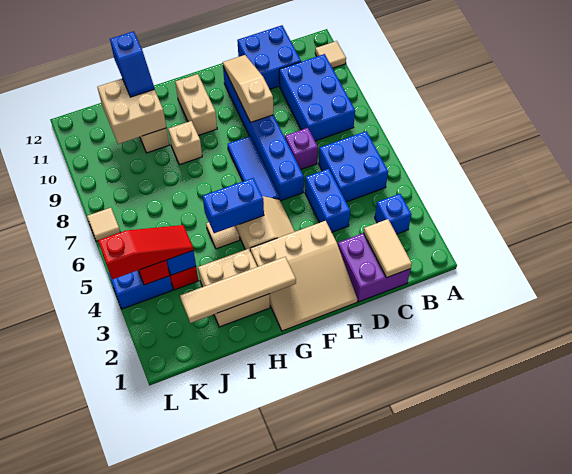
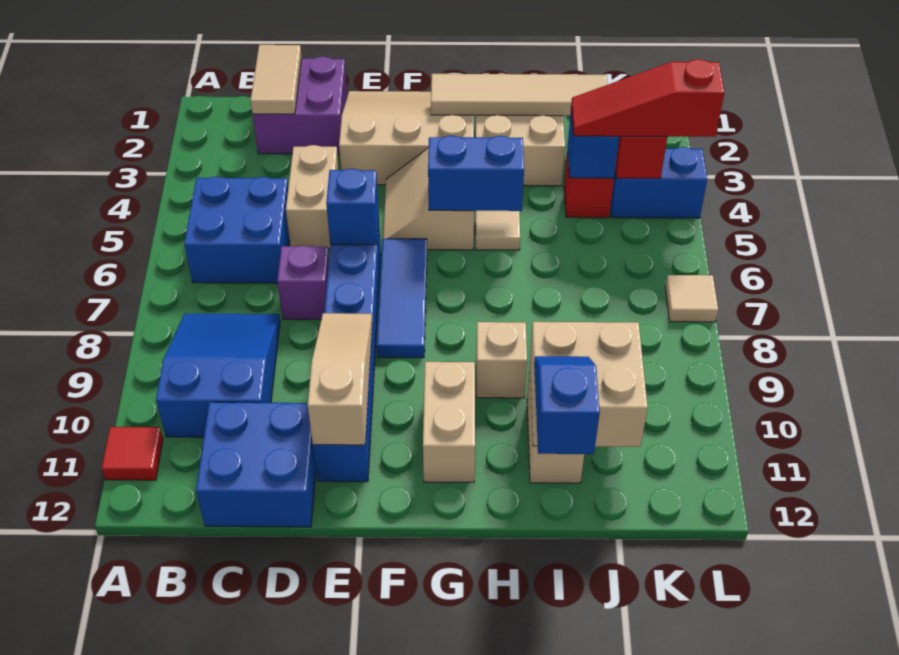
tan tile A11 level 1 -> red tile A11 level 1
blue brick B3 level 1 -> blue brick E6 level 2
blue brick B8:C10 level 1 -> blue slope B8:C10 level 1 top 10
blue brick D4:D5 level 1 -> tan brick D4:D5 level 1
tan slope E9:E11 level 2 top 9 -> tan slope E9:E11 level 2 top 11

